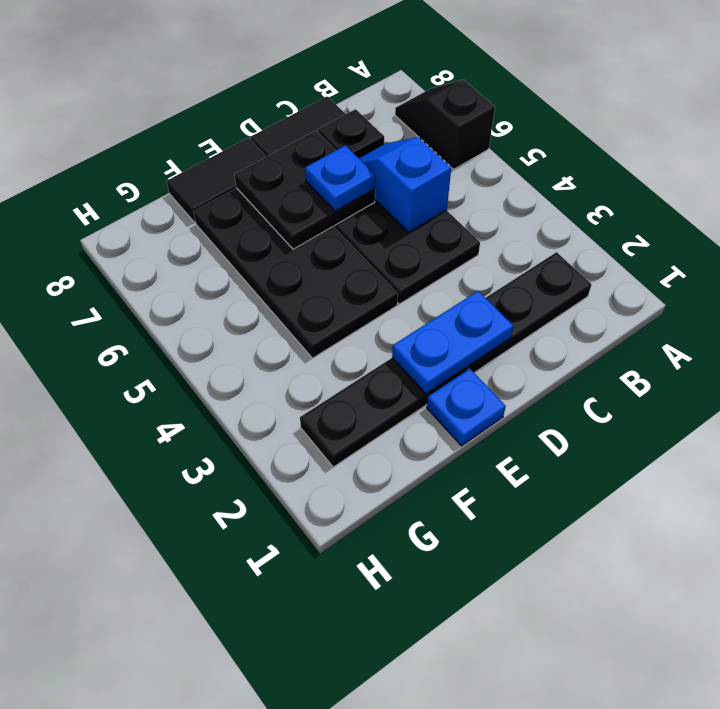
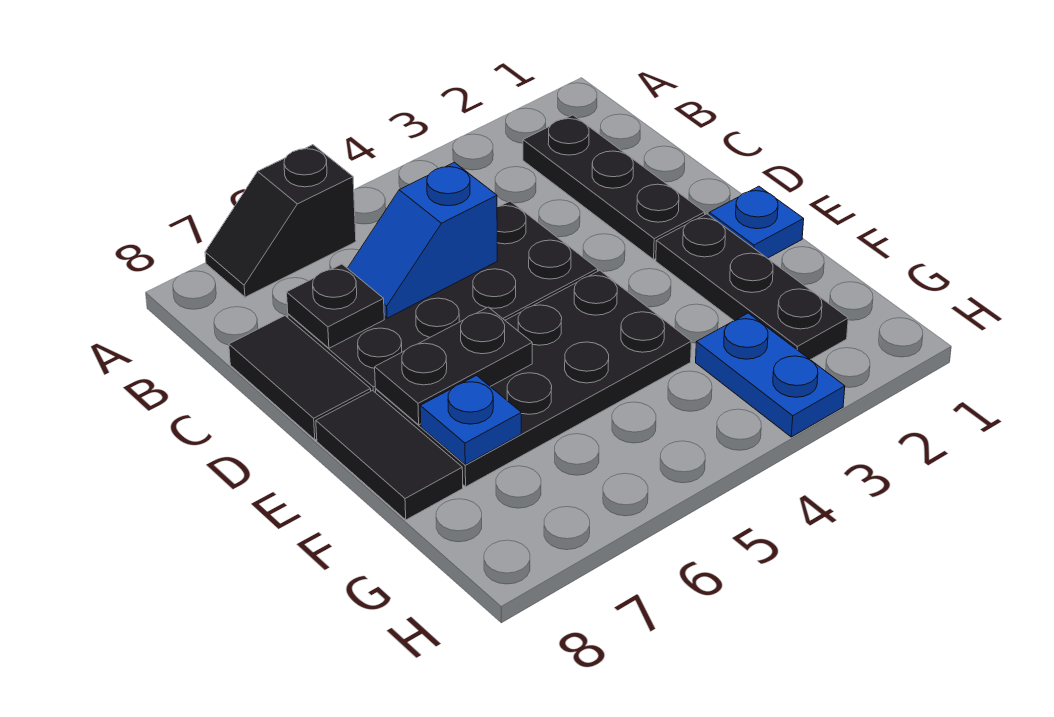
blue plate D2:E2 level 2 -> blue plate G3:H3 level 1
black plate D6:E7 level 2 -> black plate E6:E7 level 2
blue plate D6 level 3 -> blue plate F7 level 2

